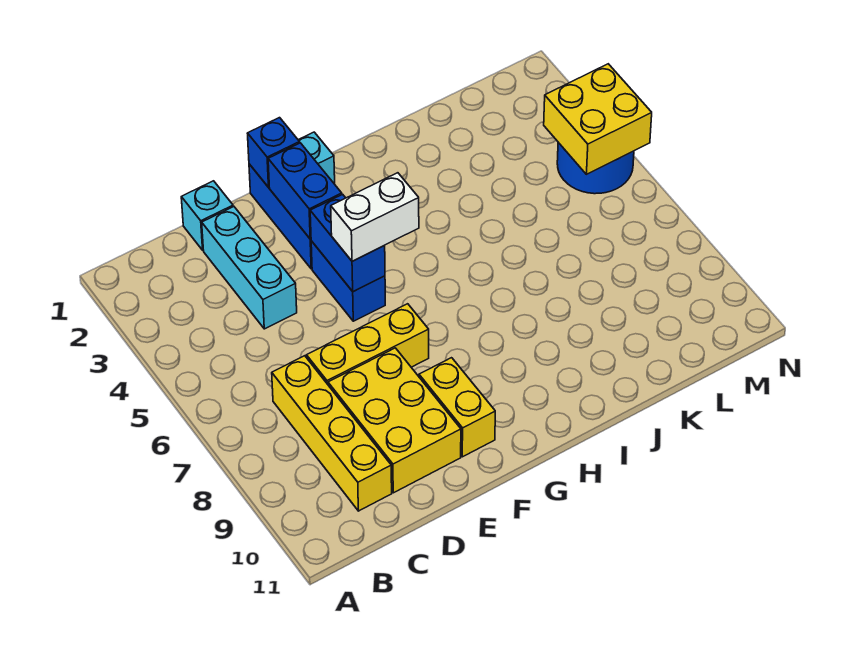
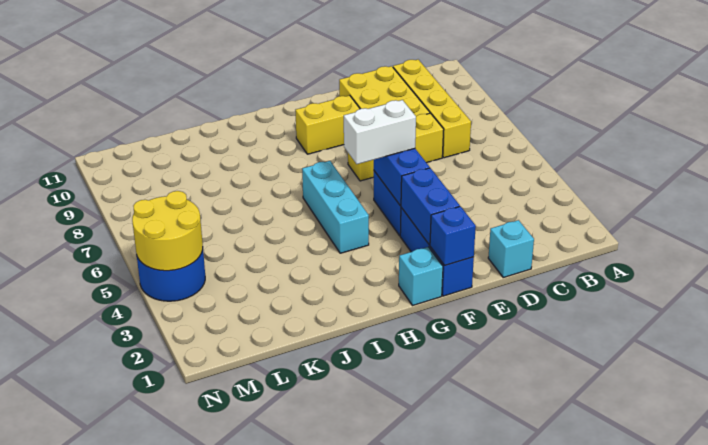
cyan brick D2:D4 level 1 -> cyan brick H4:H6 level 1
yellow brick F9:F10 level 1 -> yellow brick F9:G9 level 1
yellow brick M4:N5 level 2 -> yellow round brick M4:N5 level 2

